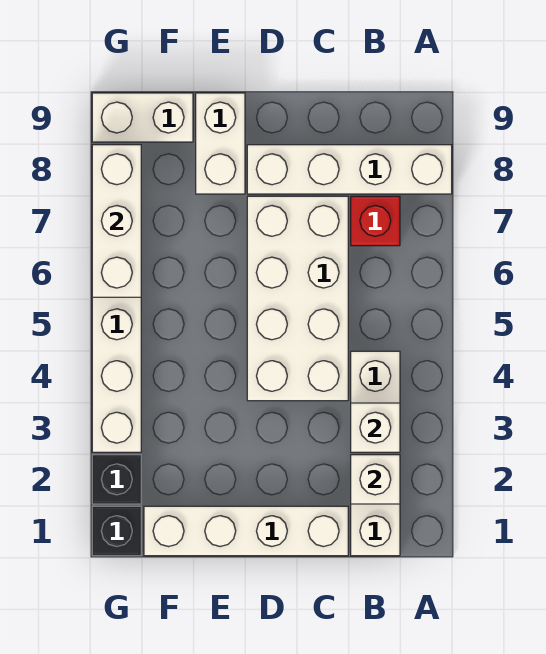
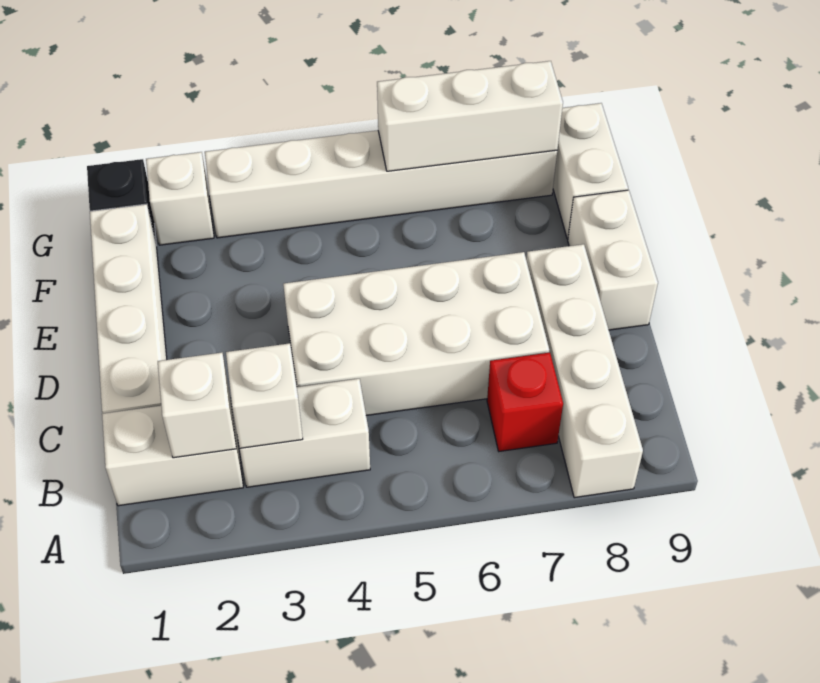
white brick E8:E9 level 1 -> white brick D9:E9 level 1
black brick G2 level 1 -> white brick G2 level 1

